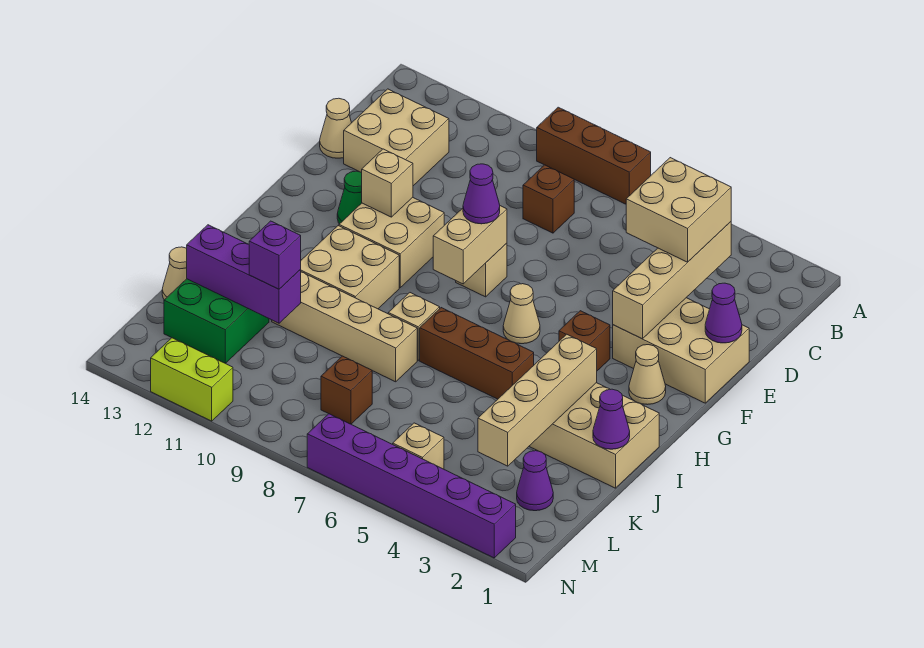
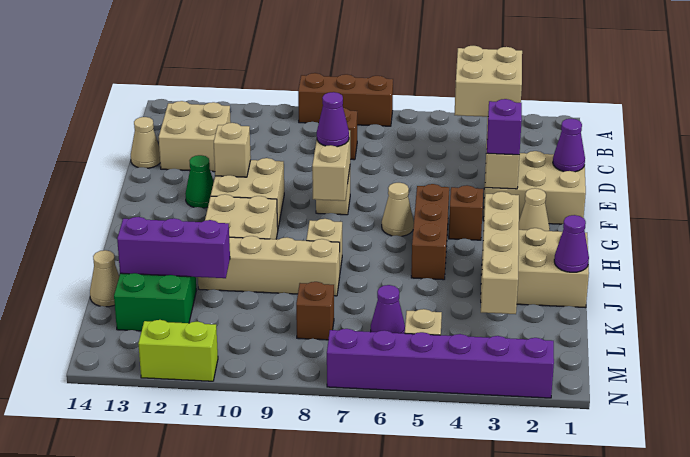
brown brick I5:I7 level 1 -> brown brick G5:I5 level 1
purple brick K11 level 3 -> purple brick F3 level 3
purple cone L2 level 1 -> purple cone L6 level 1

